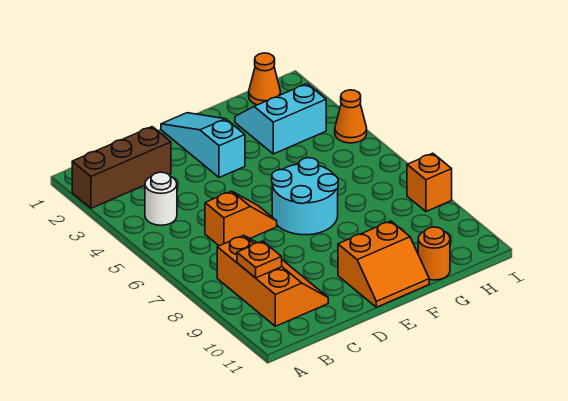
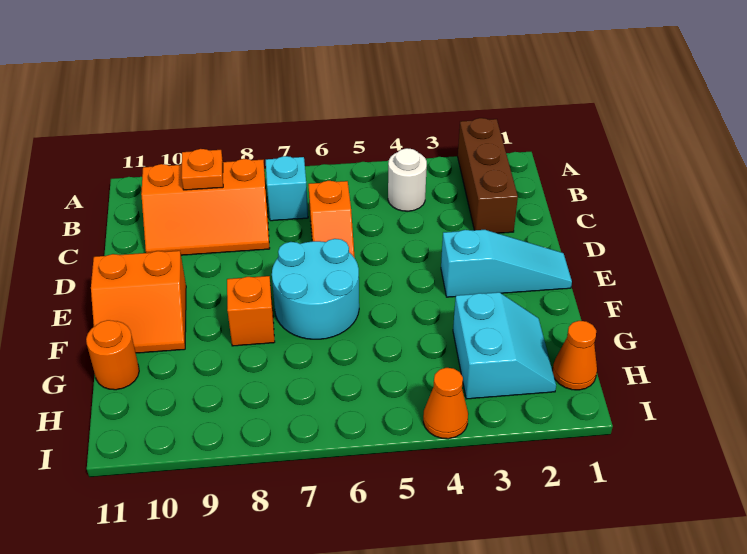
none -> cyan brick B7 level 1
orange slope E10:F11 level 1 top 10 -> orange slope E10:F11 level 1 top E
orange brick I8 level 1 -> orange brick F8 level 1

